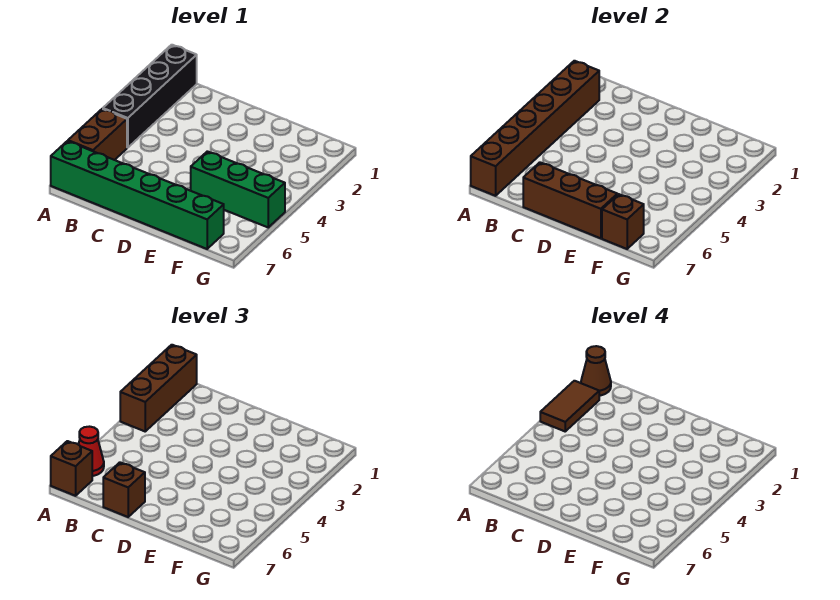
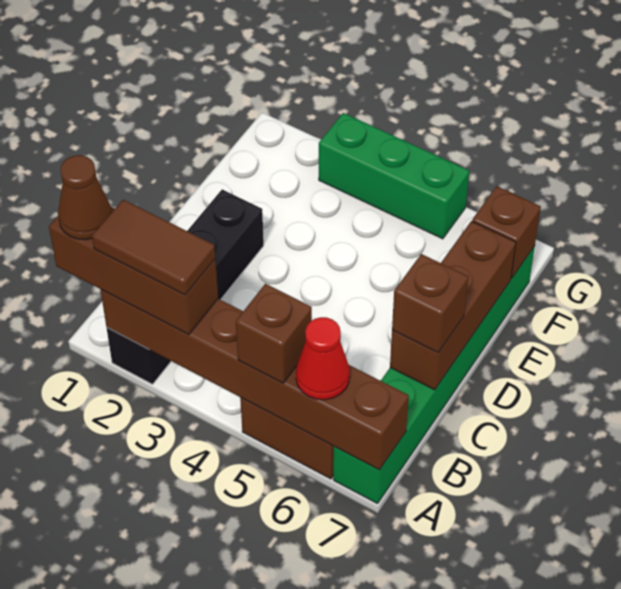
black brick A1:A4 level 1 -> black brick A2:D2 level 1
brown brick A7 level 3 -> brown brick A5 level 3
green brick E5:G5 level 1 -> green brick G3:G5 level 1

